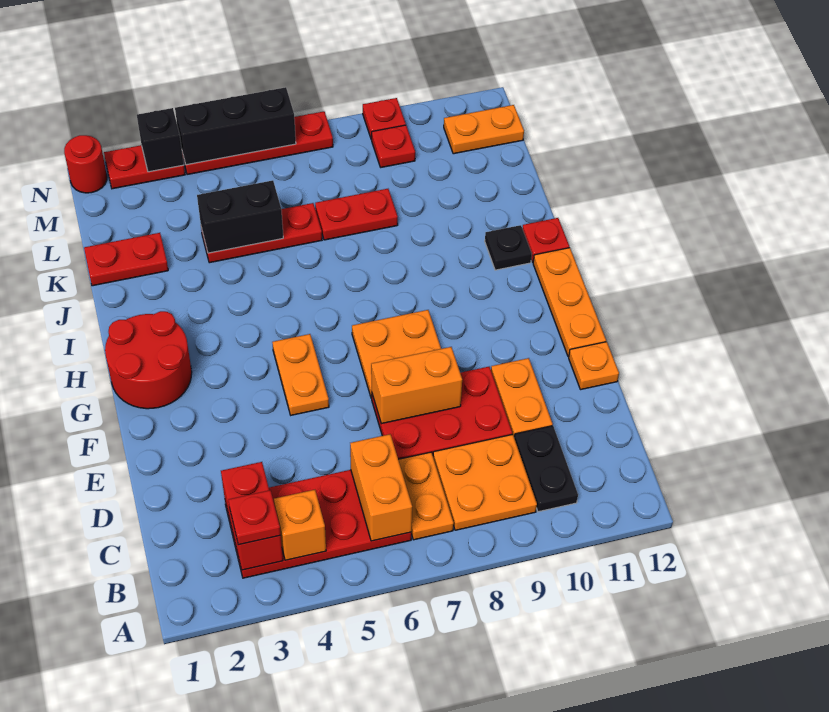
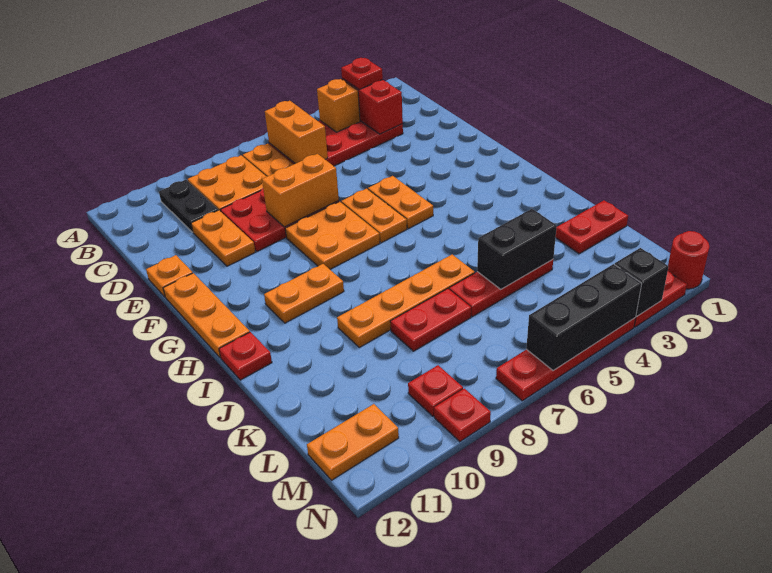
none -> orange plate F6:G6 level 1
red round brick G1:H2 level 1 -> none
none -> orange plate H9:H10 level 1
black plate I11 level 1 -> none
none -> orange plate J6:J9 level 1

